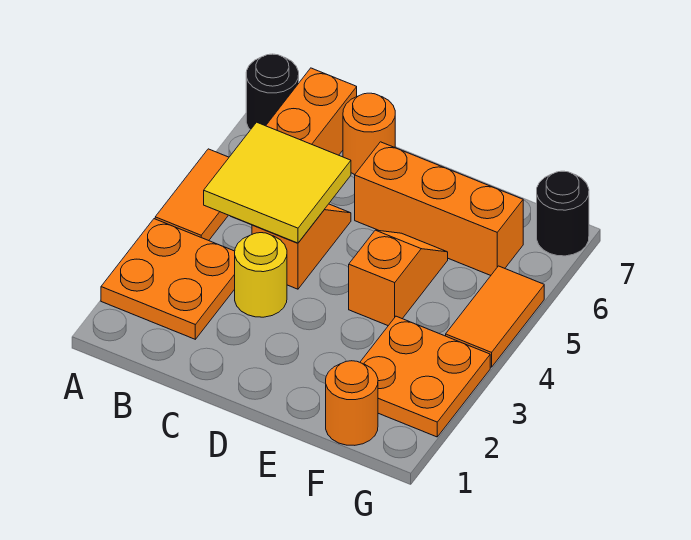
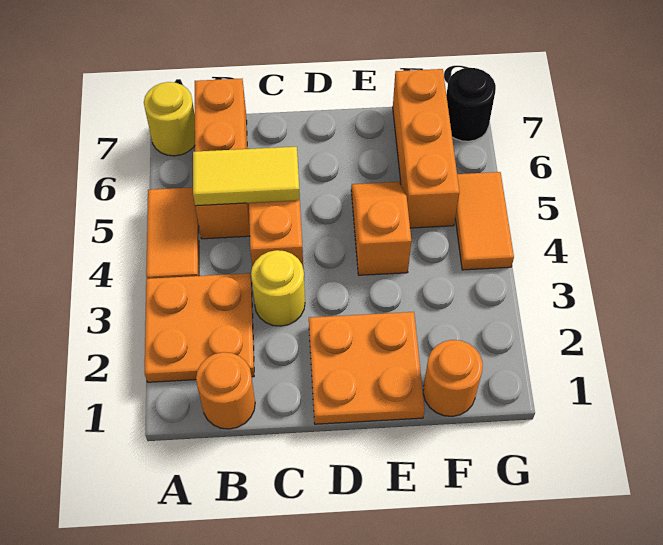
black round brick A7 level 1 -> yellow round brick A7 level 1
yellow tile B4:C5 level 2 -> yellow tile B5:C5 level 2
orange round brick C7 level 1 -> orange round brick B1 level 1
orange brick D6:F6 level 1 -> orange brick F5:F7 level 1
orange plate F2:G3 level 1 -> orange plate D1:E2 level 1

